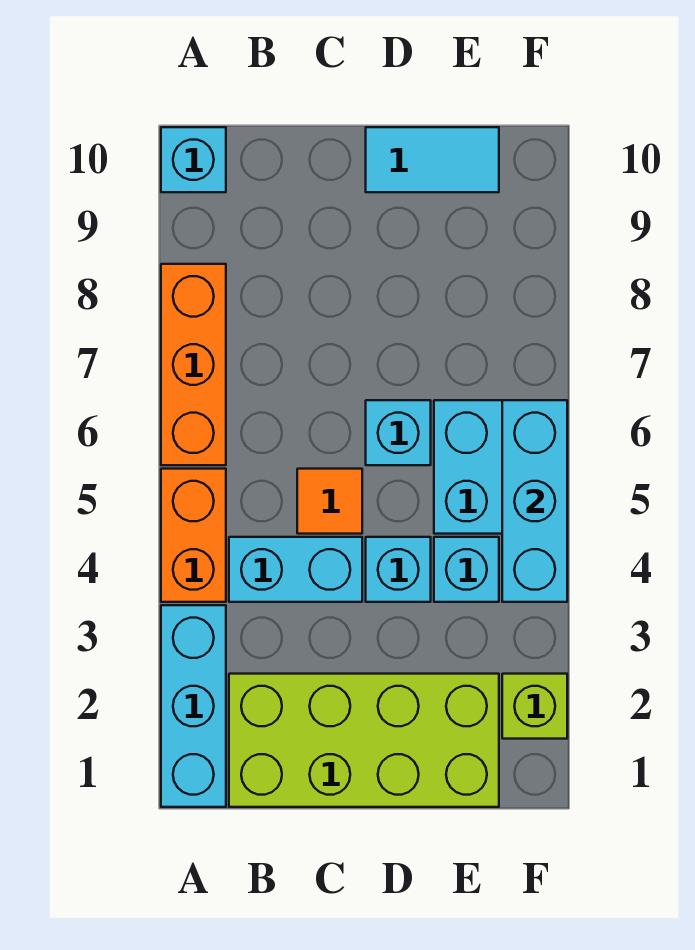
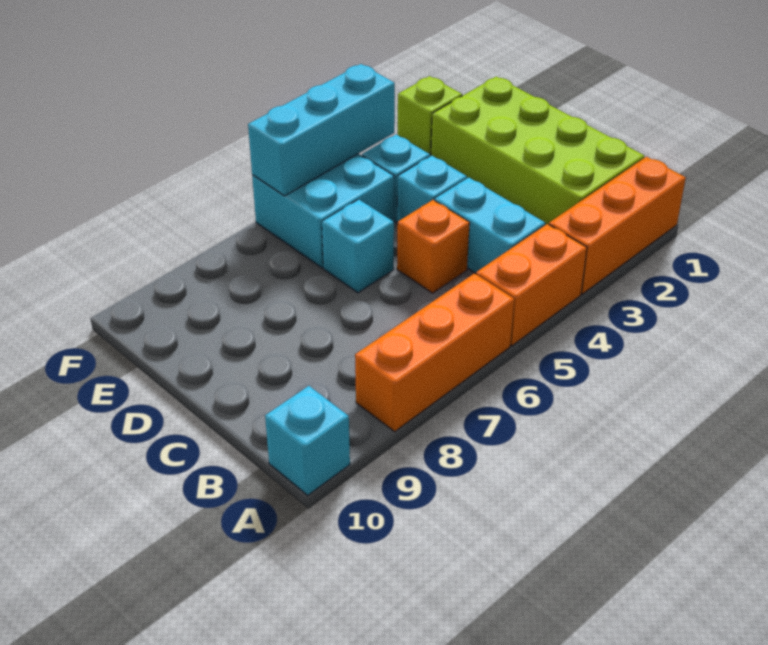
cyan brick A1:A3 level 1 -> orange brick A1:A3 level 1
orange tile C5 level 1 -> orange brick C5 level 1
cyan tile D10:E10 level 1 -> none

